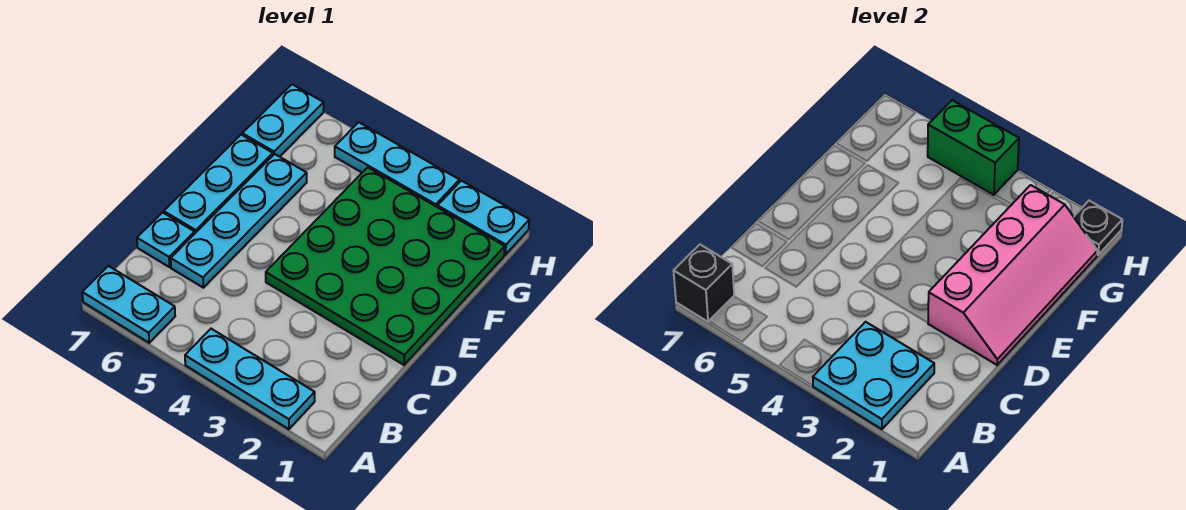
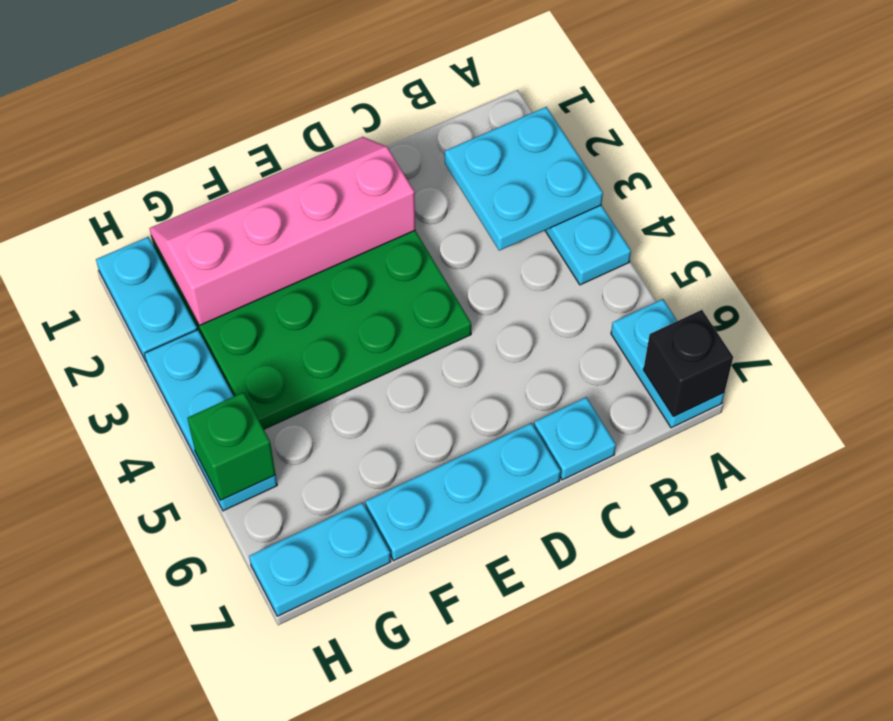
cyan plate C6:F6 level 1 -> none
black plate H1 level 2 -> none
green brick H4:H5 level 2 -> green brick H5 level 2

